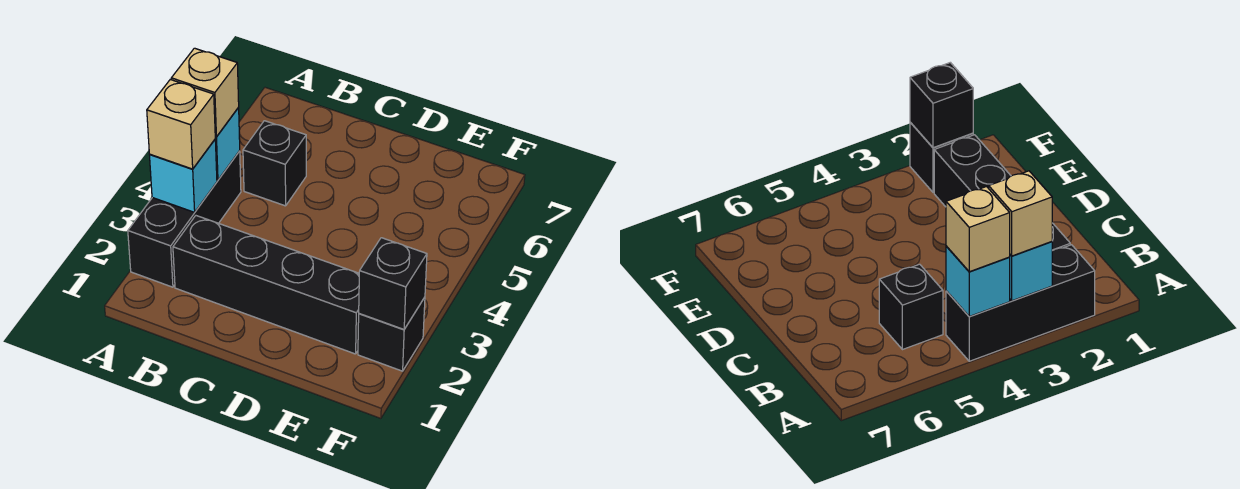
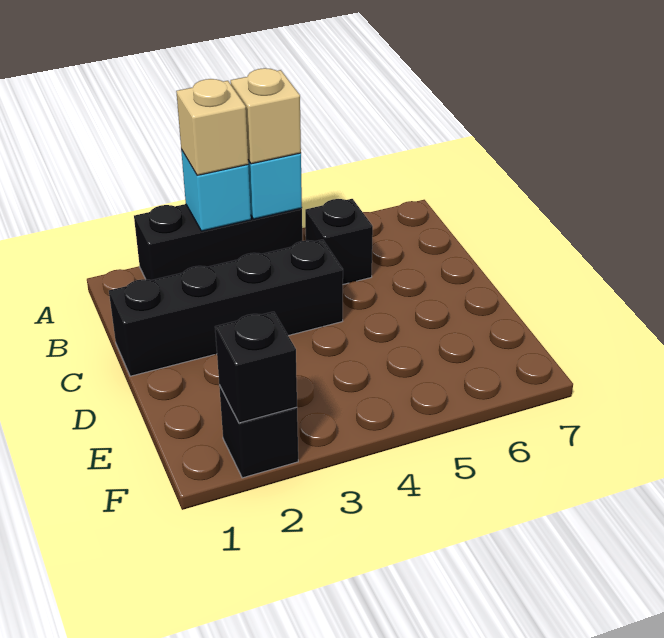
black brick B2:E2 level 1 -> black brick C1:C4 level 1

